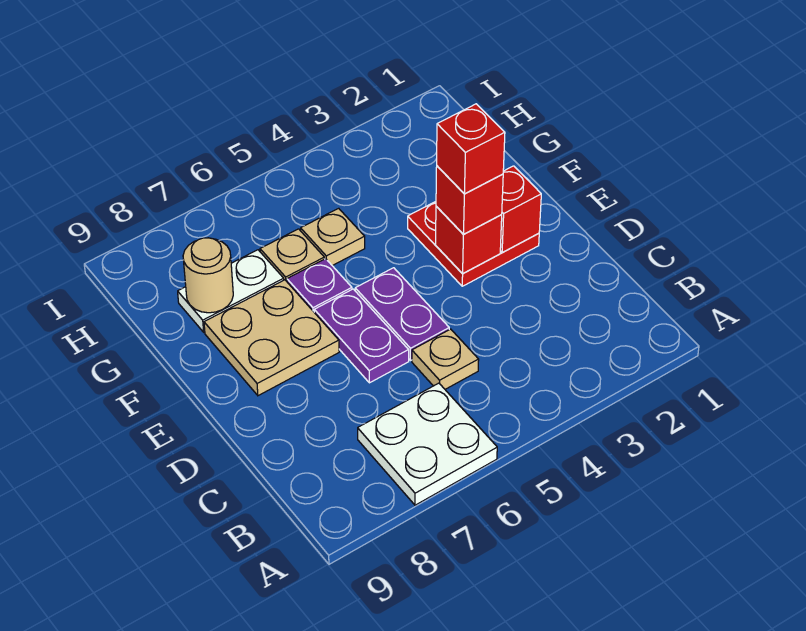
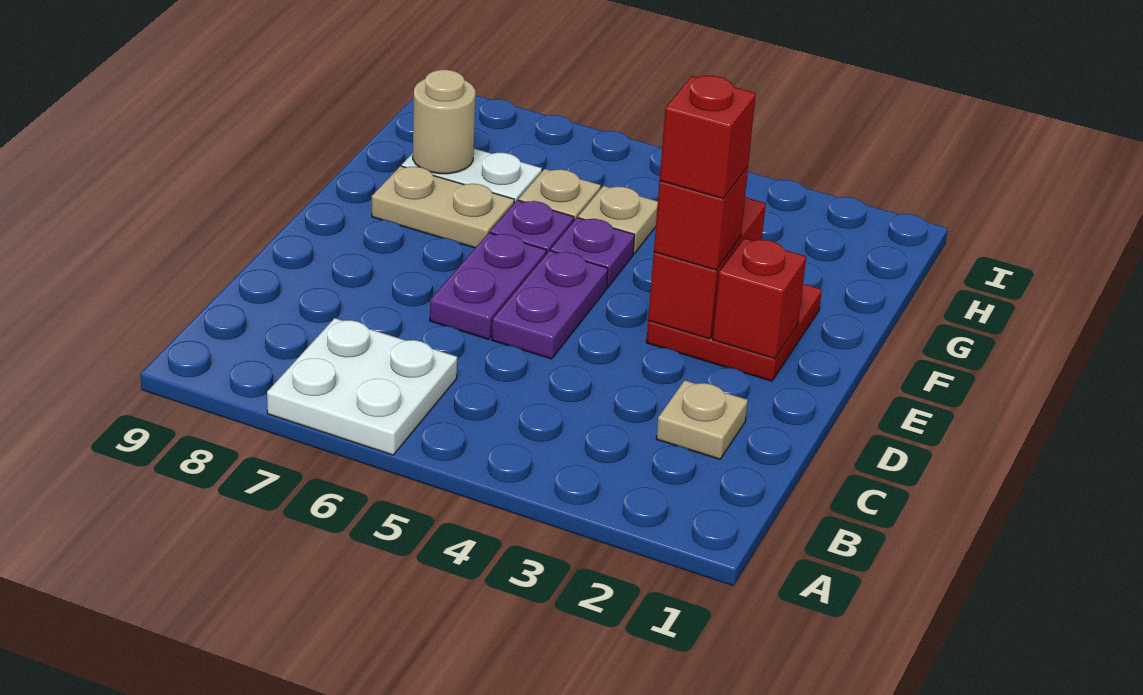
tan plate C5 level 1 -> tan plate C2 level 1
red brick E3 level 2 -> red brick E3:F3 level 2
tan plate E7:F8 level 1 -> tan plate F7:F8 level 1
none -> purple plate F5 level 1

